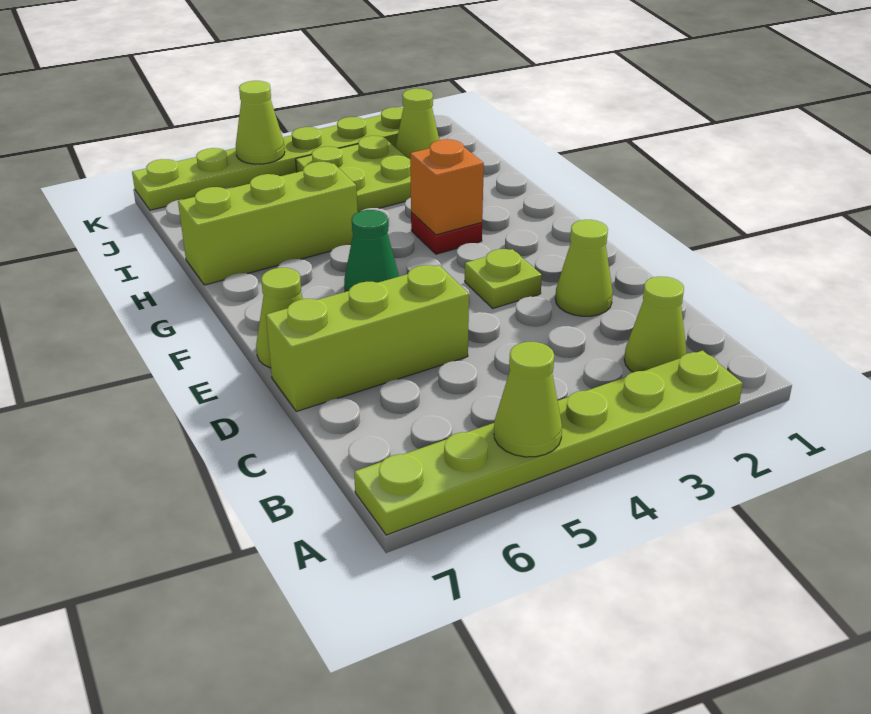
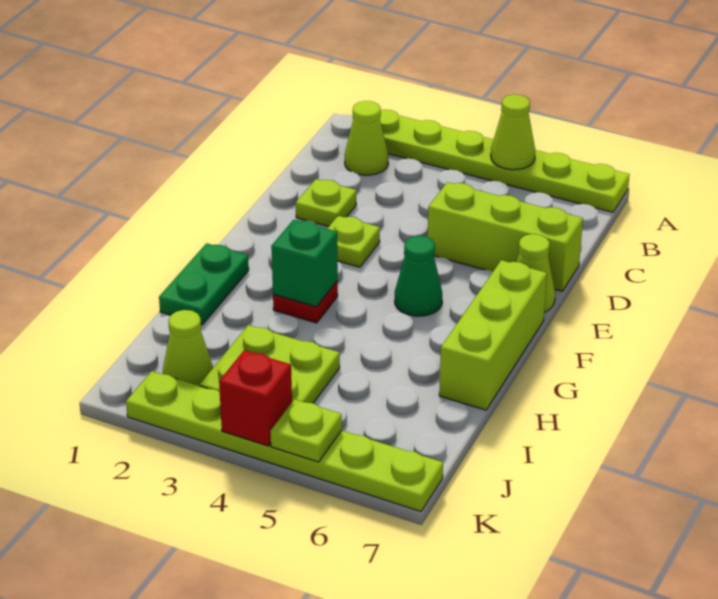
lime cone D2 level 1 -> lime plate D2 level 1
none -> green plate G1:H1 level 1
orange brick G3 level 2 -> green brick G3 level 2
lime brick H5:H7 level 1 -> lime brick F7:H7 level 1
none -> red brick K4 level 2
lime cone K5 level 2 -> lime plate K5 level 2

